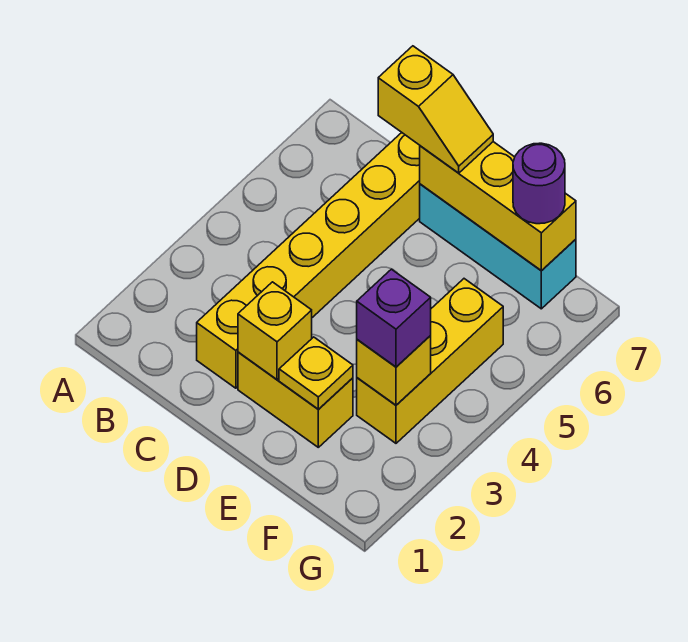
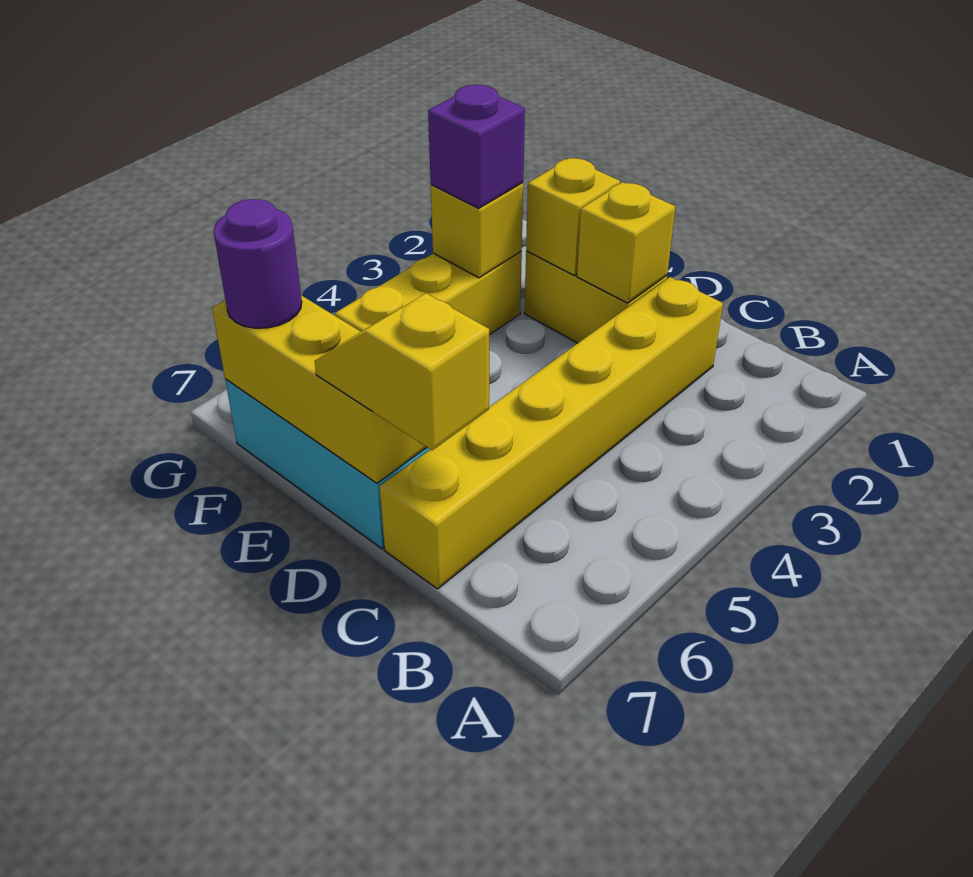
yellow plate E2 level 2 -> yellow brick E2 level 2

